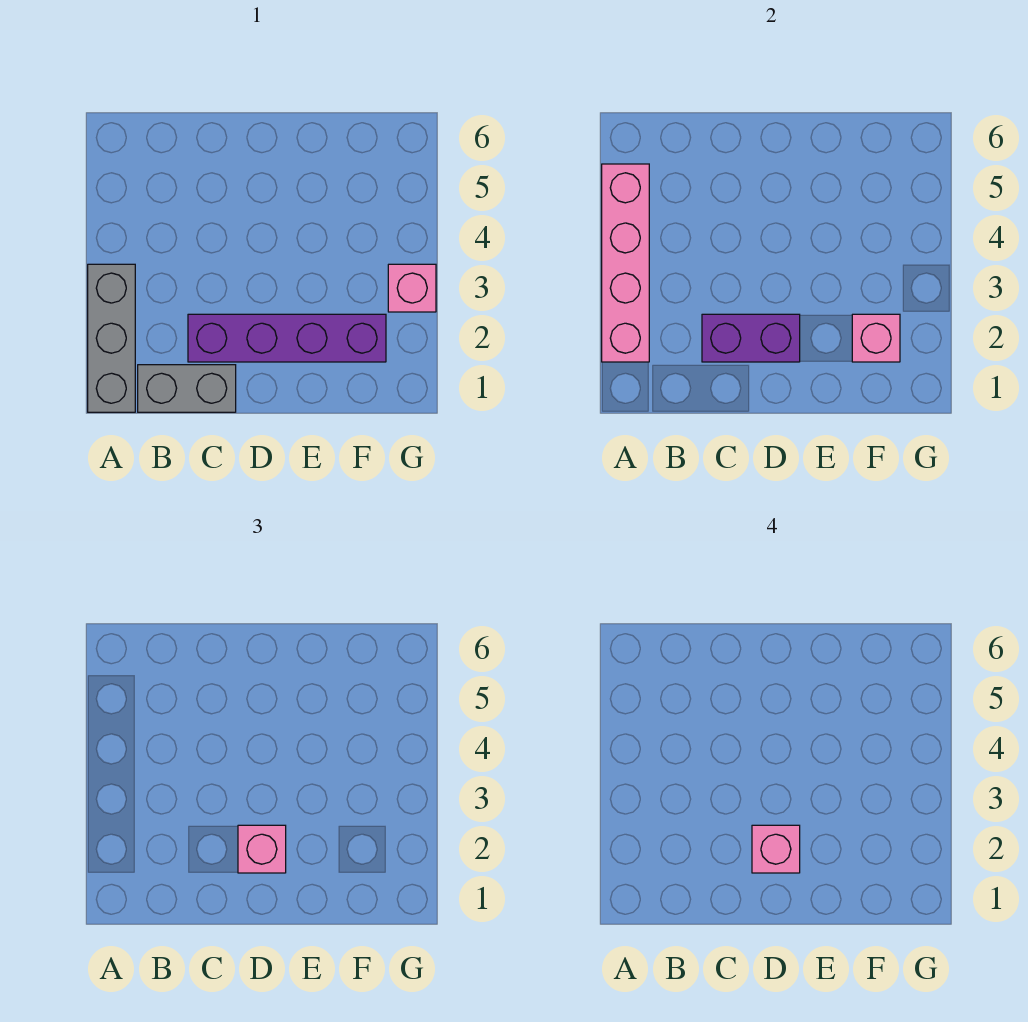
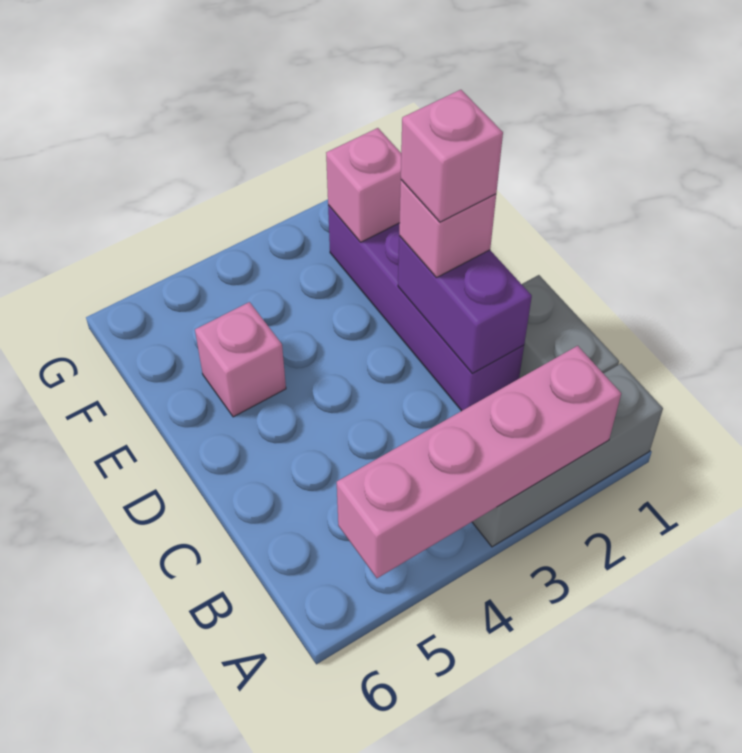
pink brick G3 level 1 -> pink brick E5 level 1

